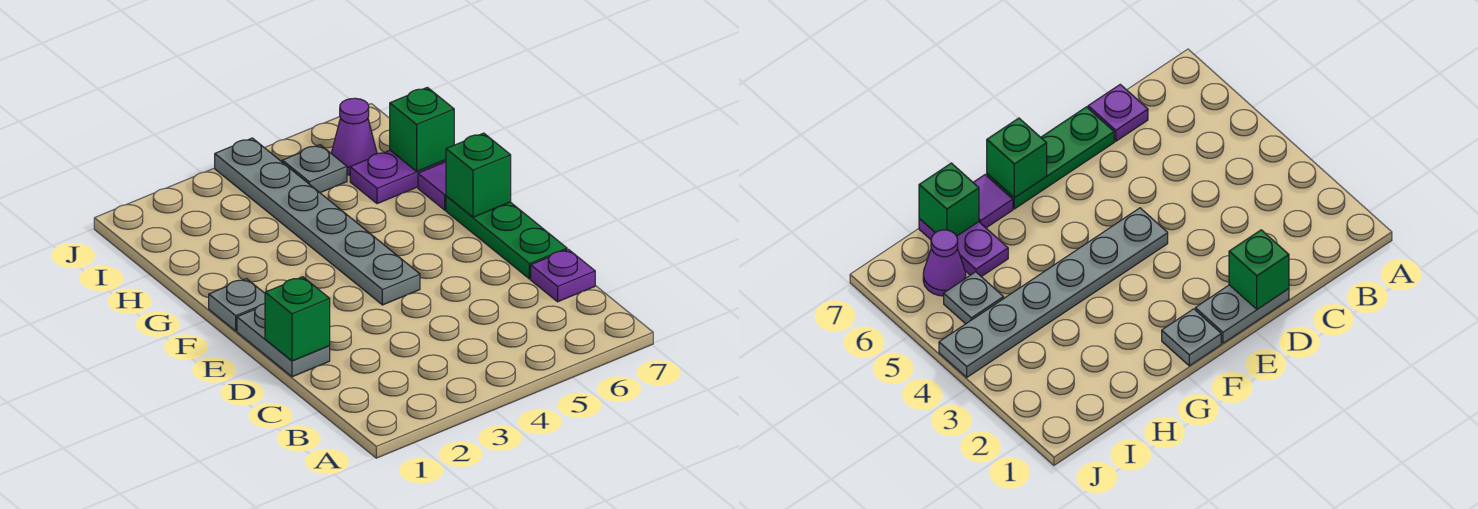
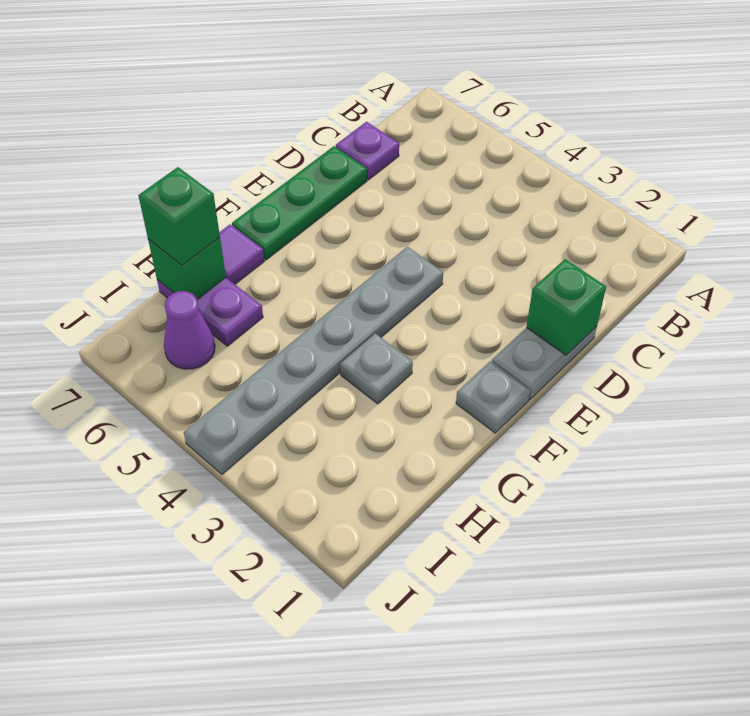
green brick F7 level 2 -> green brick H7 level 3
grey plate I5 level 1 -> grey plate G3 level 1

